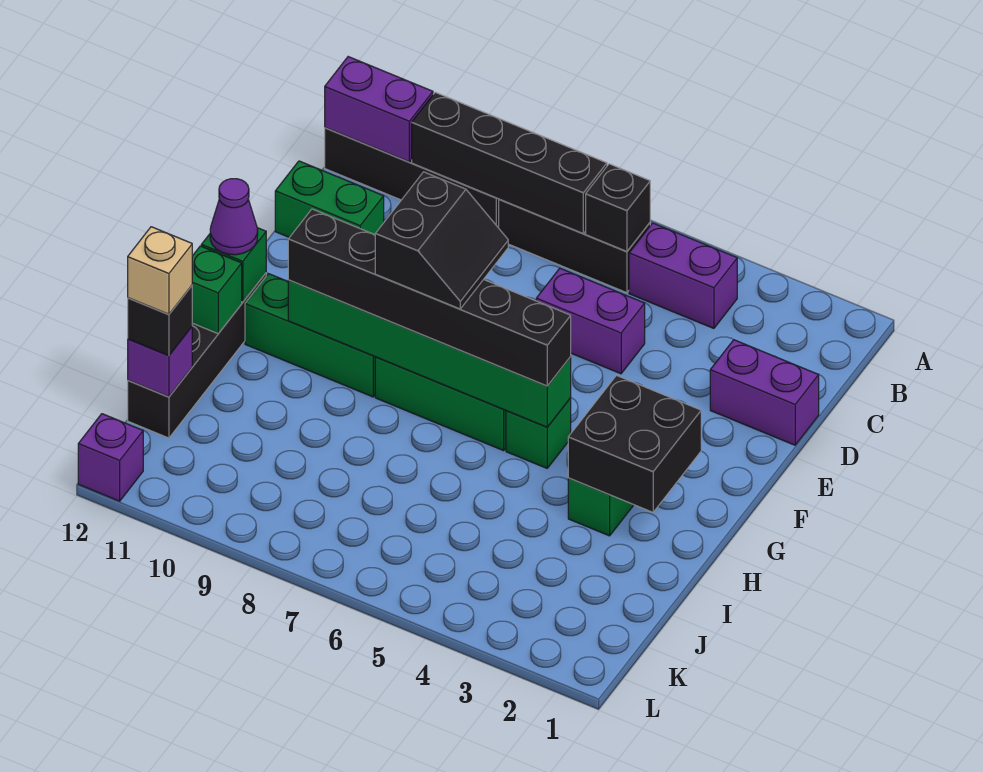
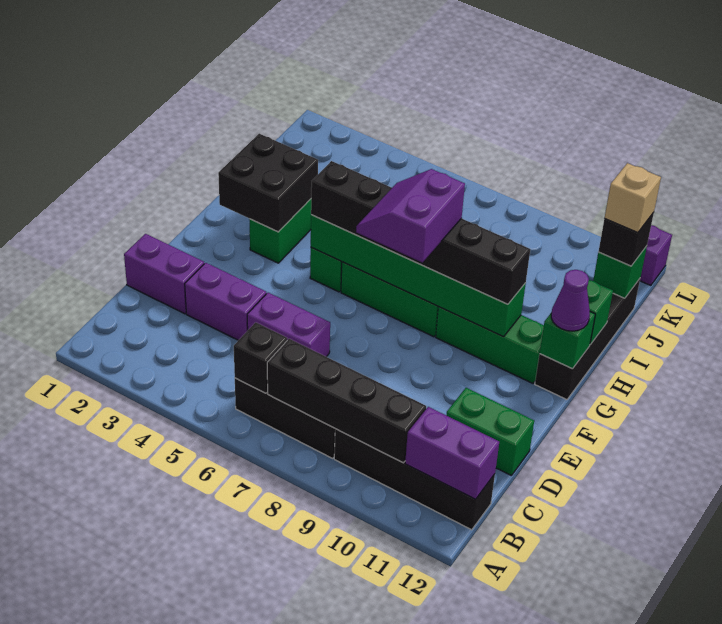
purple brick B4:B5 level 1 -> purple brick D3:D4 level 1
black slope F7:G8 level 4 top 8 -> purple slope F7:G8 level 4 top 8
purple brick J12 level 2 -> green brick J12 level 2

